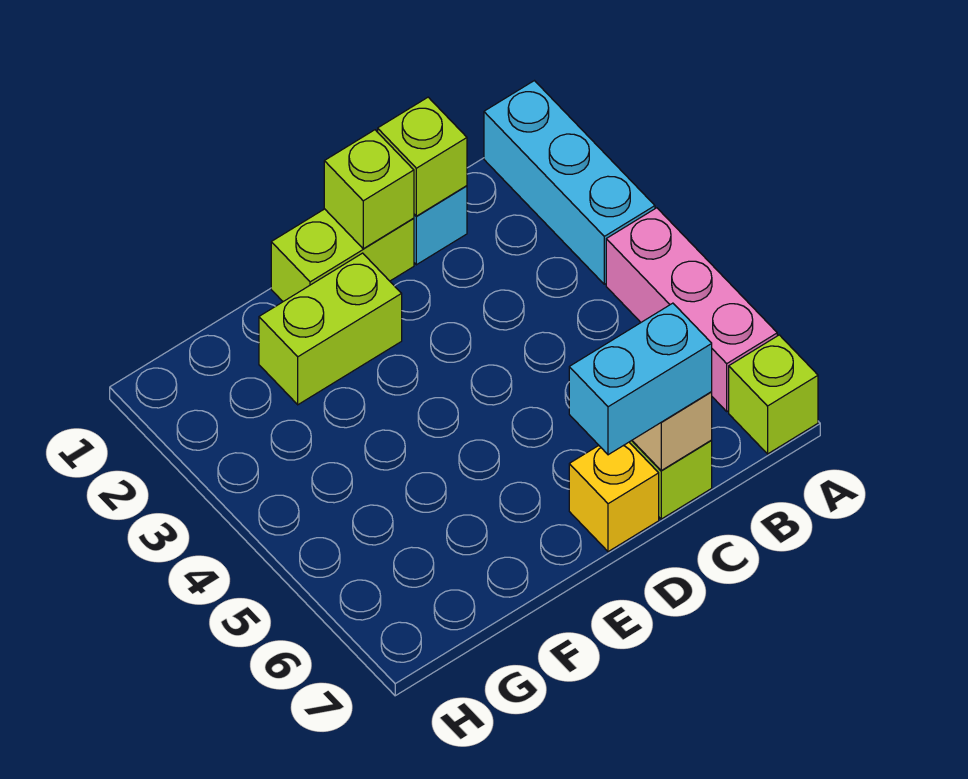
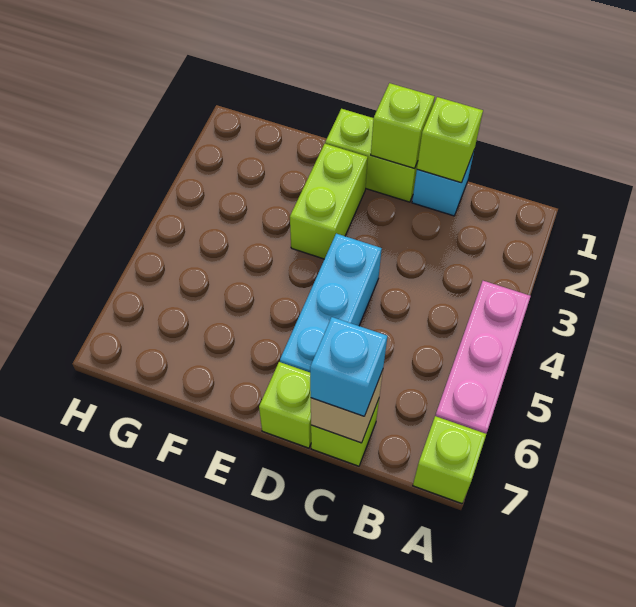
cyan brick A1:A3 level 1 -> cyan brick D4:D6 level 1
cyan brick C7:D7 level 3 -> cyan brick C7 level 3
yellow brick D7 level 1 -> lime brick D7 level 1
lime brick E2:F2 level 1 -> lime brick E2:E3 level 1

